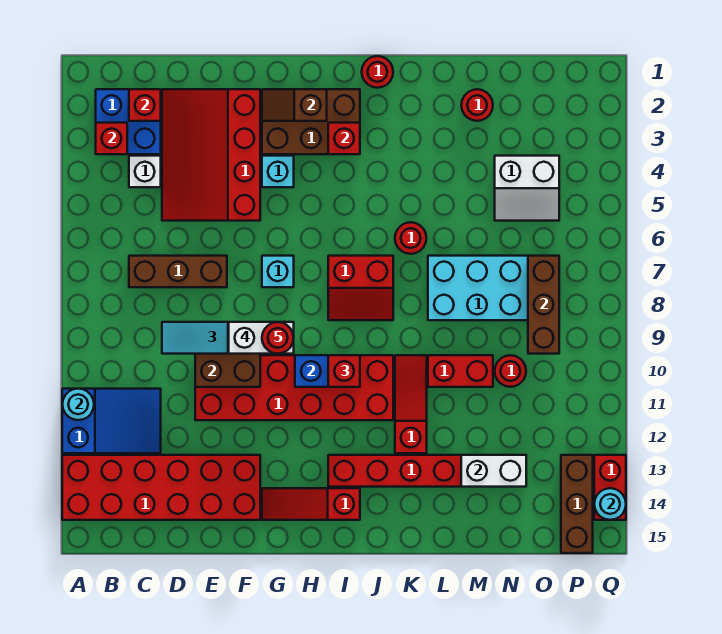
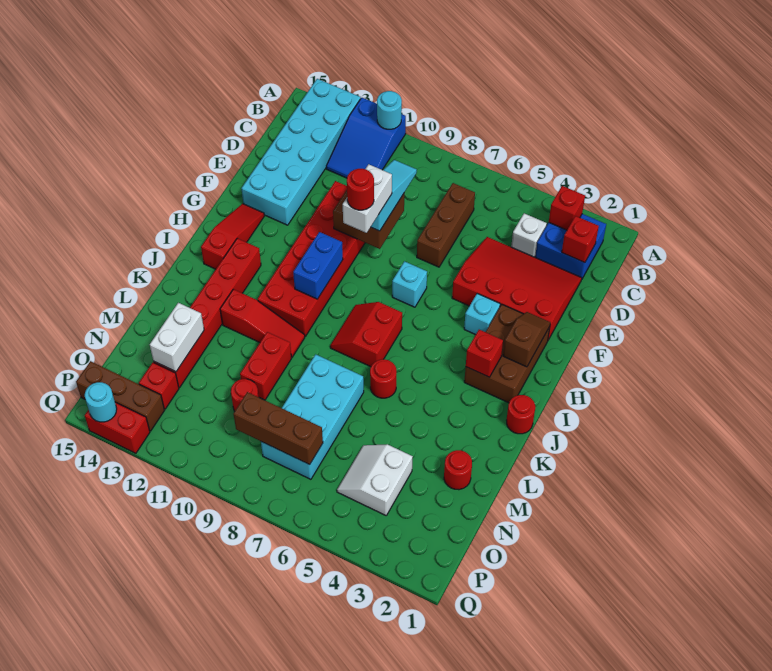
red brick A13:F14 level 1 -> cyan brick A13:F14 level 1
red brick I10 level 3 -> red brick O13 level 1

